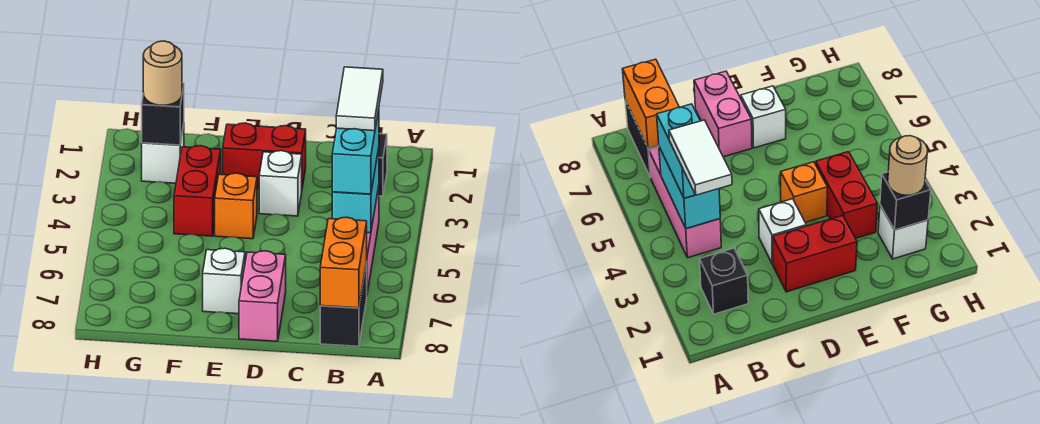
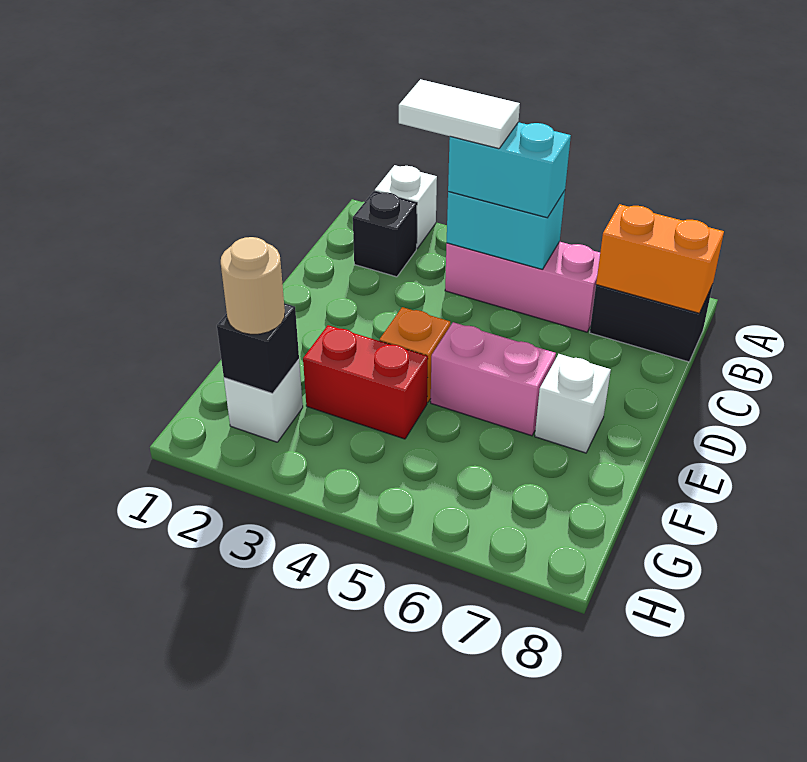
red brick D2:E2 level 1 -> none
white brick D3 level 1 -> white brick A2 level 1
pink brick D7:D8 level 1 -> pink brick E5:E6 level 1

